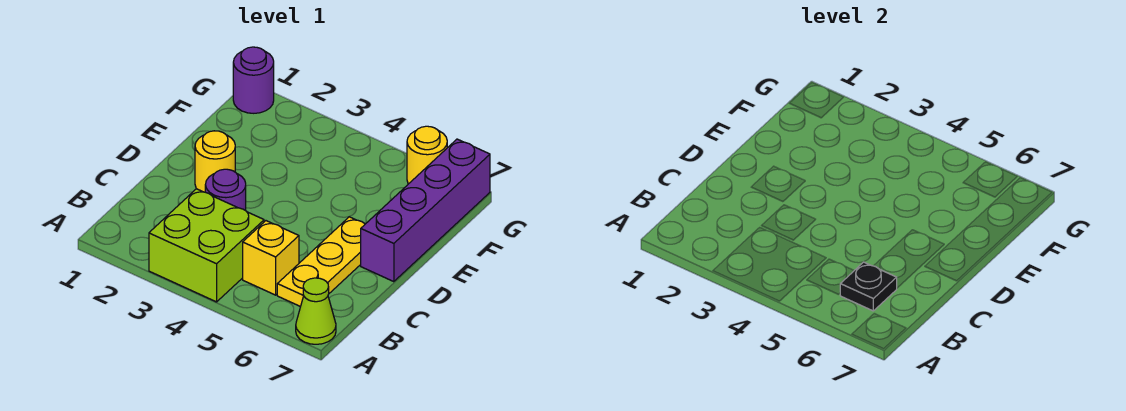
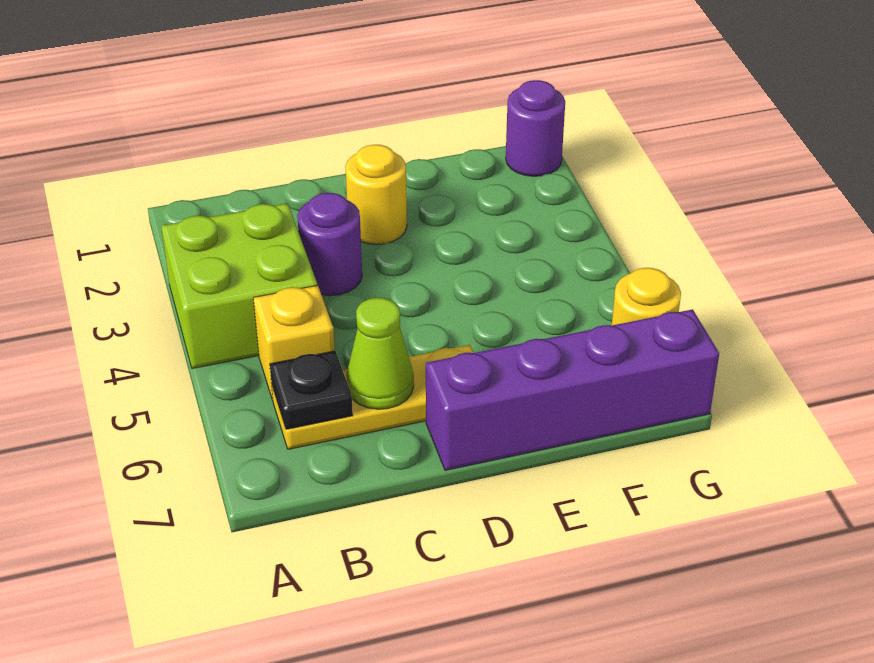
lime cone A7 level 1 -> lime cone C6 level 2

